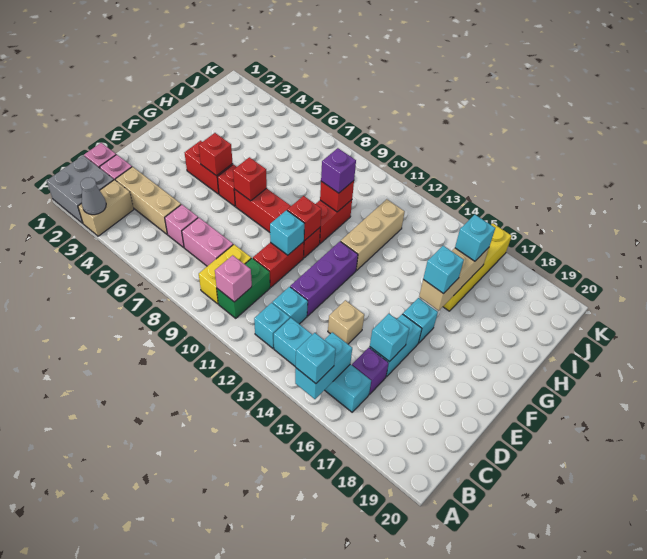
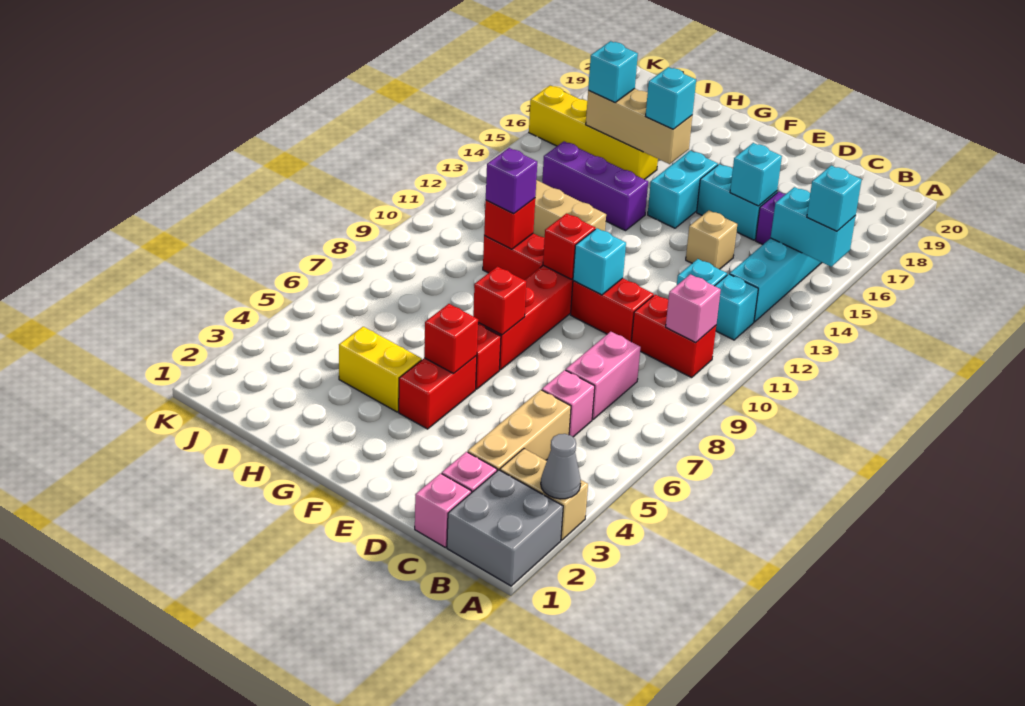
yellow brick B9:C9 level 1 -> yellow brick G4:H4 level 1
green brick B10:C10 level 1 -> red brick B10:C10 level 1
purple brick D12:F12 level 1 -> purple brick G14:I14 level 1
cyan brick F16 level 1 -> cyan brick F15:F16 level 1

